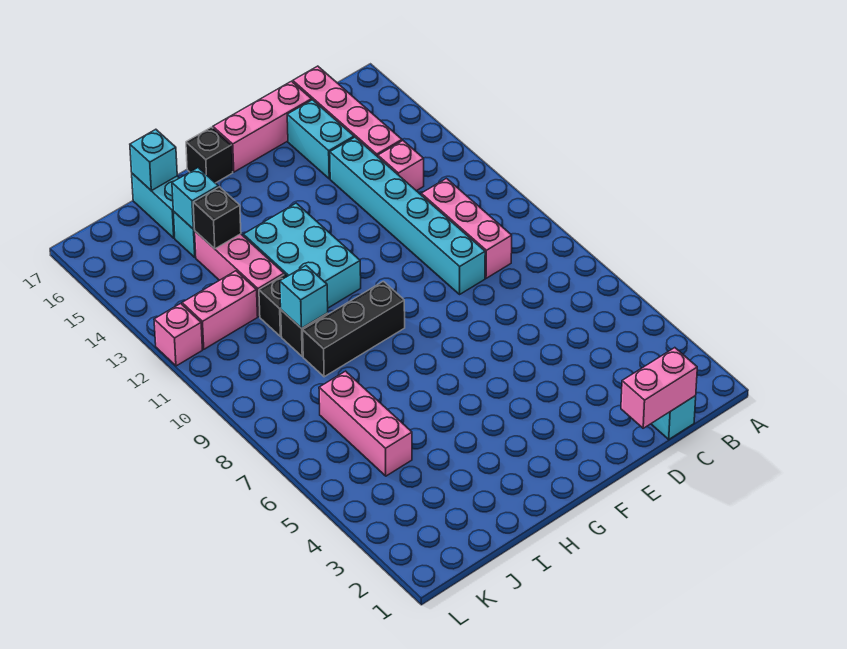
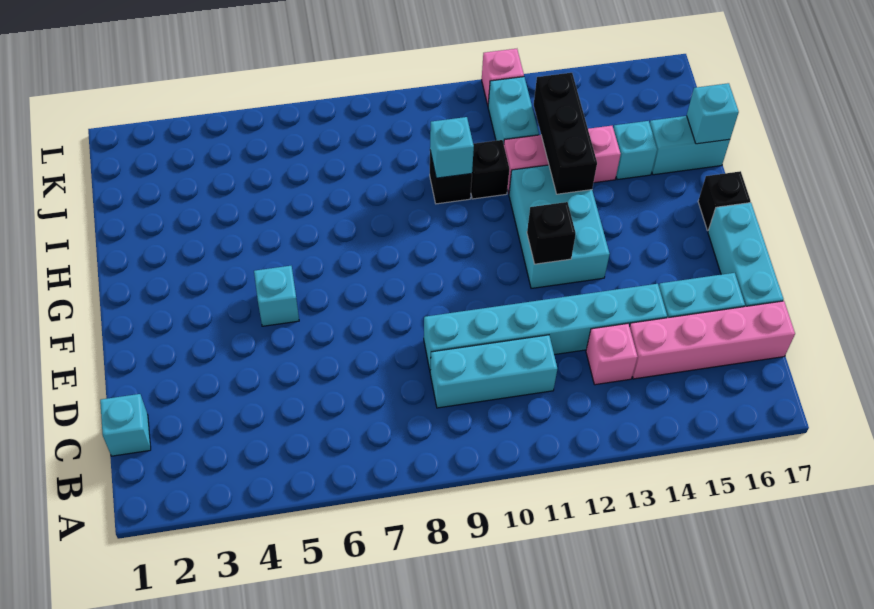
pink brick C1:D1 level 2 -> none
pink brick C9:C11 level 1 -> cyan brick C9:C11 level 1
pink brick D17:F17 level 1 -> cyan brick D17:F17 level 1
black brick G9:I9 level 1 -> black brick H13:J13 level 2
cyan brick G11:H13 level 1 -> cyan brick F12:H13 level 1
black brick I14 level 2 -> black brick F12 level 2
cyan brick I15 level 2 -> cyan brick F5 level 1
pink brick J5:J7 level 1 -> none
pink brick J12:K12 level 1 -> cyan brick J12:K12 level 1

